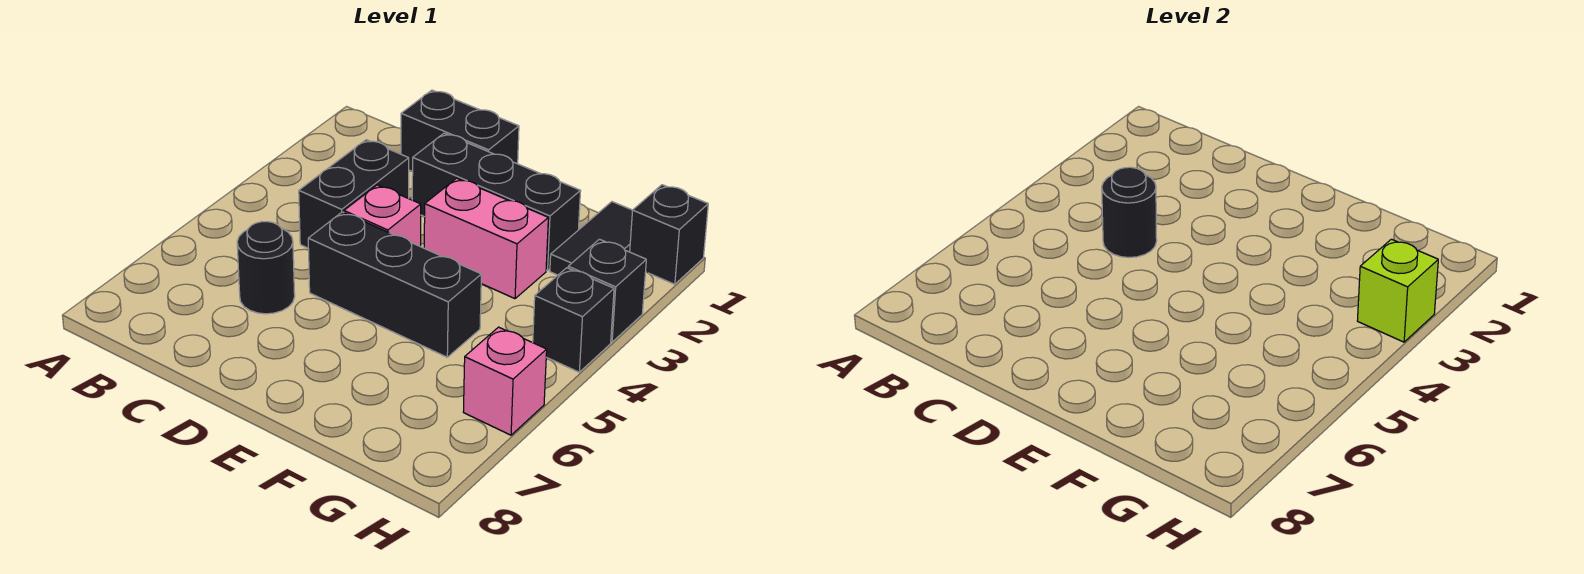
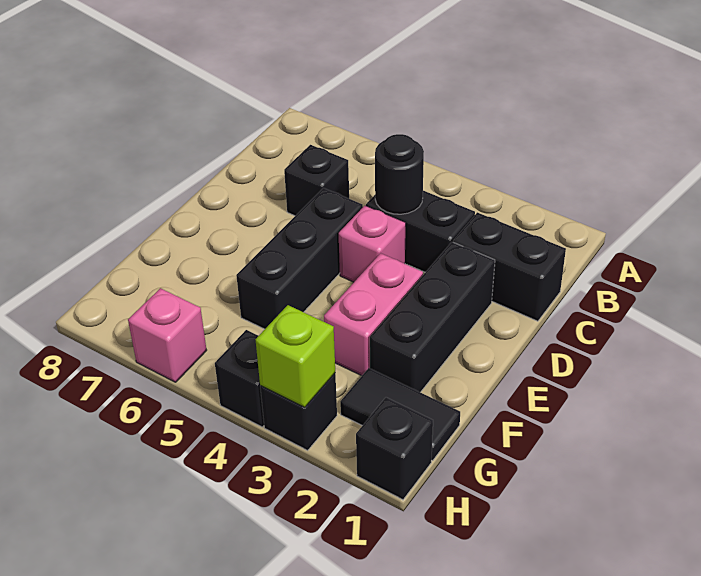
black brick C1:D1 level 1 -> black brick C1:C2 level 1
black round brick C6 level 1 -> black brick C6 level 1

